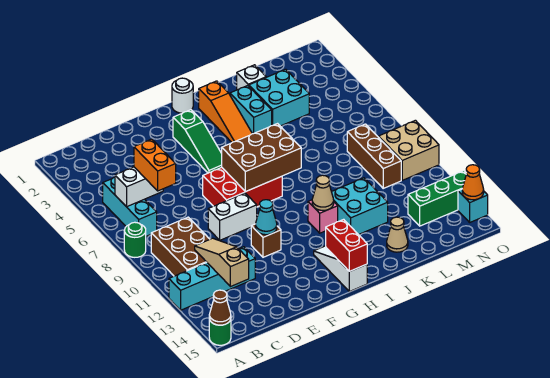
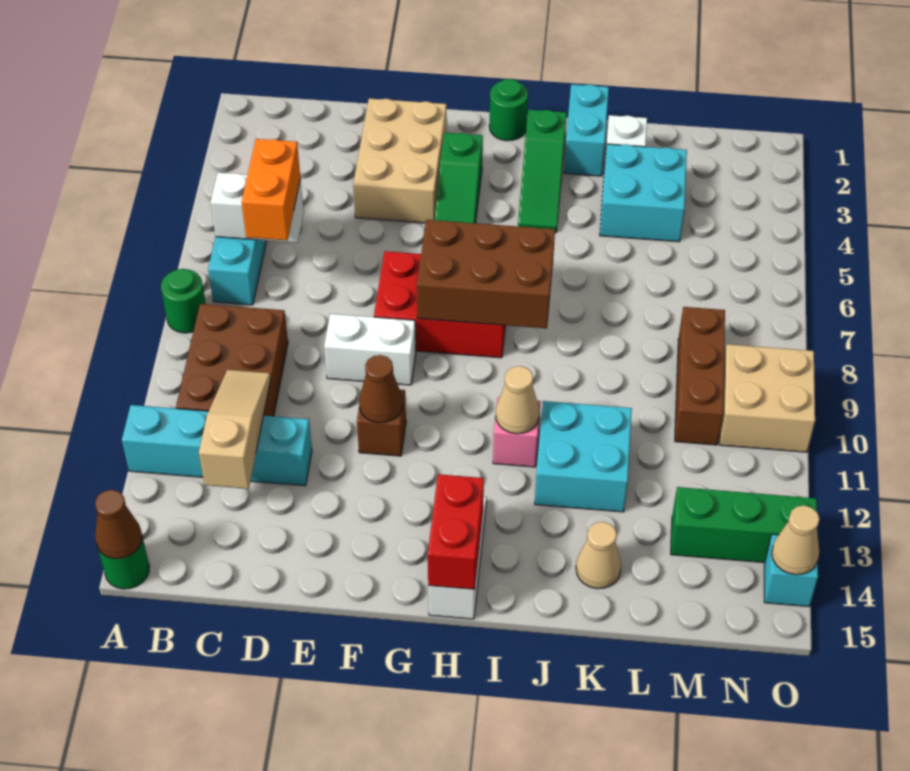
none -> tan brick E2:F4 level 1
cyan cone F11 level 2 -> brown cone F11 level 2
white round brick H1 level 1 -> green round brick H1 level 1
orange slope I2:I4 level 1 top 2 -> green slope I2:I4 level 1 top 2
cyan brick J3:J4 level 1 -> cyan brick J1:J2 level 1
orange cone O14 level 2 -> tan cone O14 level 2

